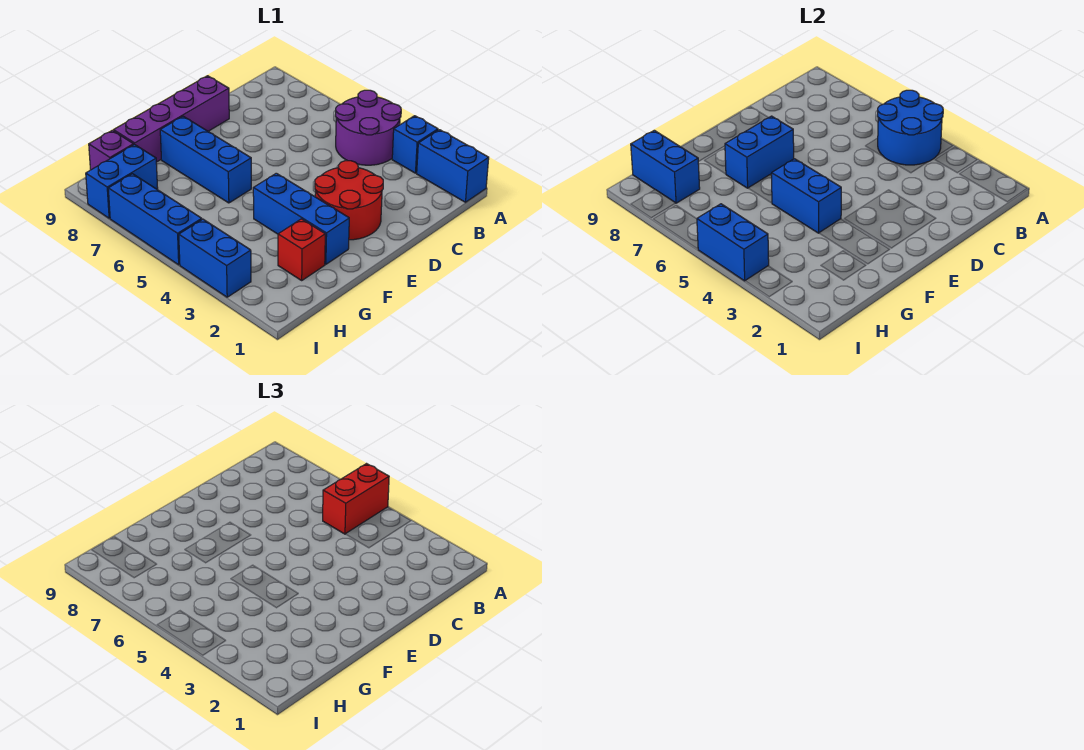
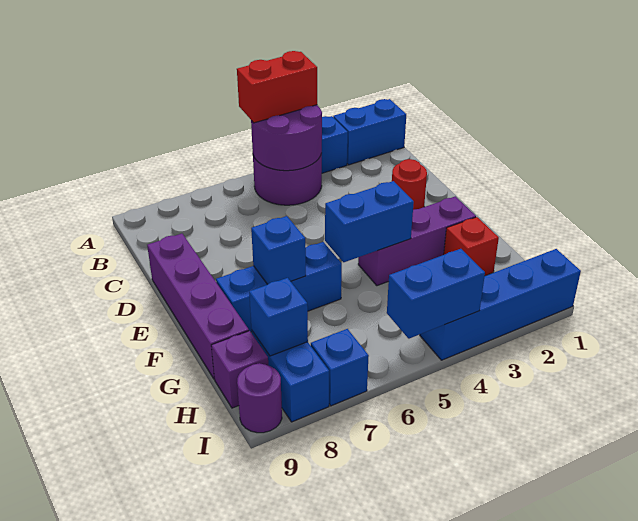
blue round brick A4:B5 level 2 -> purple round brick A4:B5 level 2
red brick A5:B5 level 3 -> red brick A4:A5 level 3
red round brick D2:E3 level 1 -> red round brick D2 level 1
blue brick E7:F7 level 2 -> blue brick F7 level 2
blue brick F2:F4 level 1 -> purple brick F2:F4 level 1
blue brick H8:H9 level 2 -> blue brick H8 level 2
blue brick I3:I4 level 1 -> blue brick I1:I4 level 1
blue brick I5:I7 level 1 -> blue brick I7 level 1
none -> purple round brick I9 level 1

